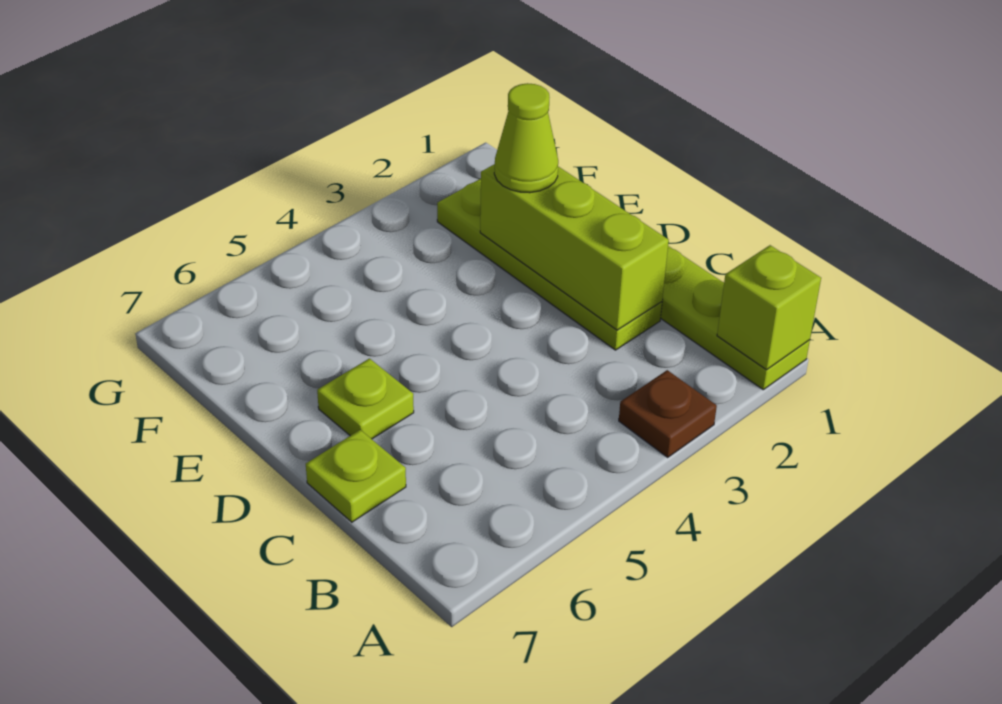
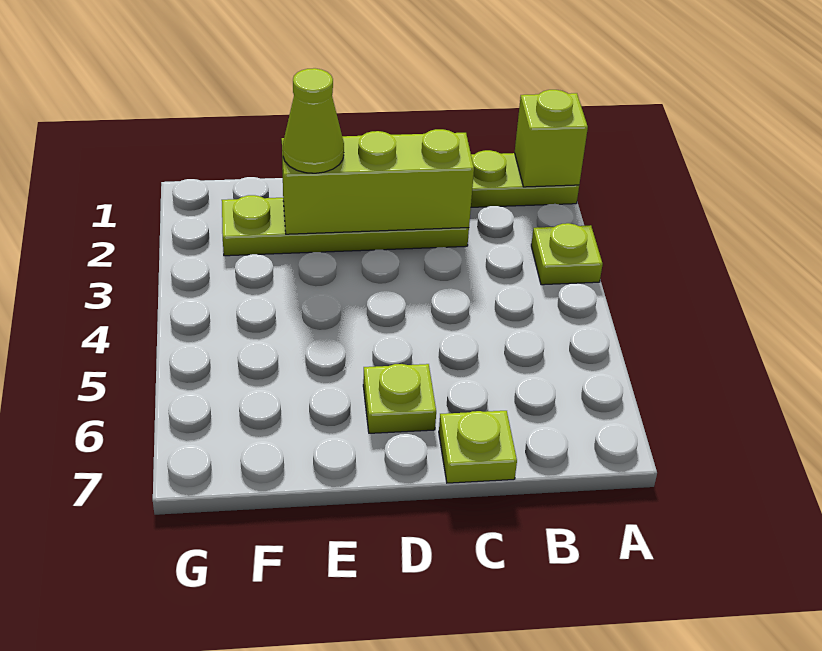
brown plate A3 level 1 -> lime plate A3 level 1

